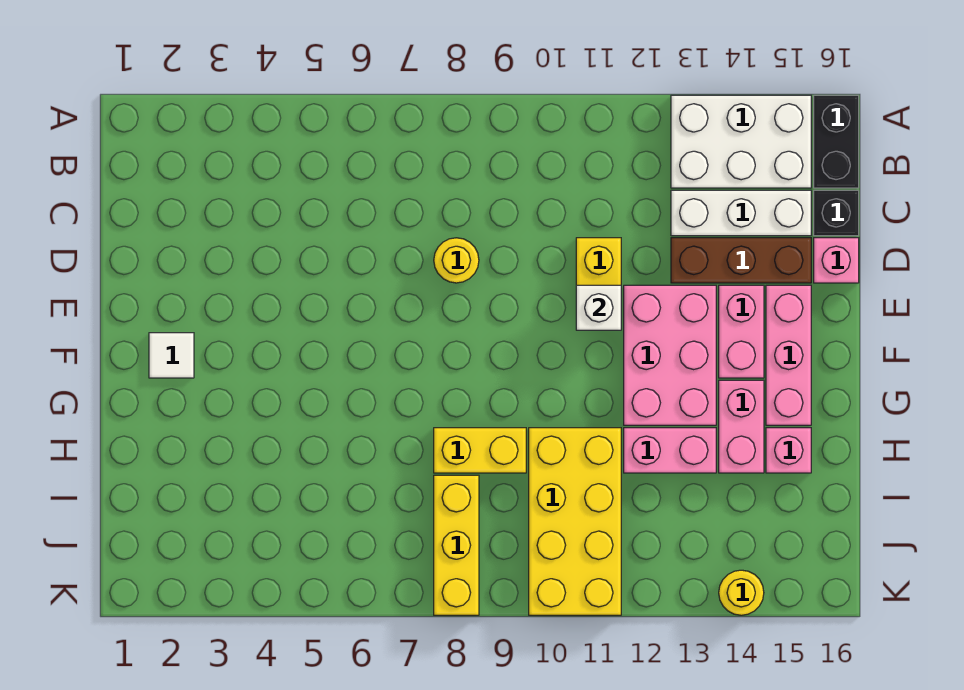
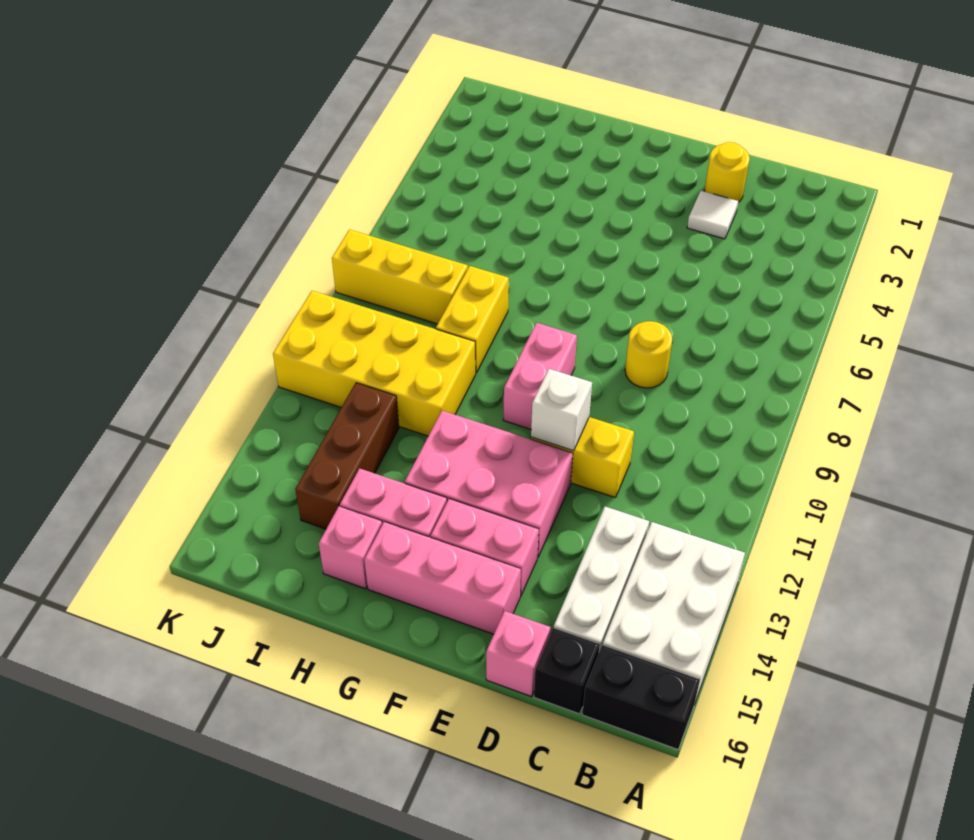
brown brick D13:D15 level 1 -> brown brick I12:I14 level 1
white tile F2 level 1 -> white tile D3 level 1
pink brick H12:H13 level 1 -> pink brick F9:F10 level 1
yellow round brick K14 level 1 -> yellow round brick D2 level 1

